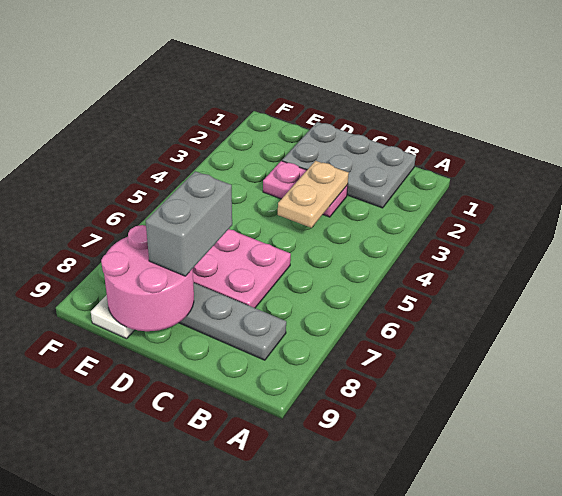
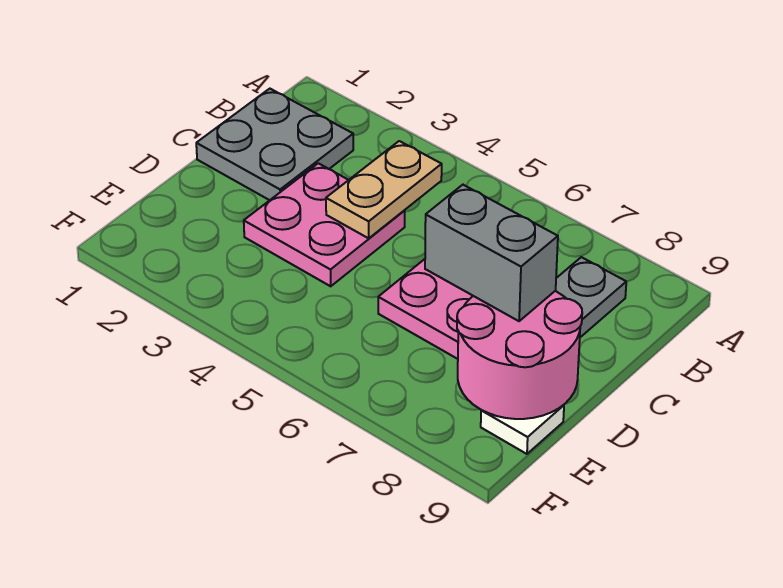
grey plate B1:D2 level 1 -> grey plate B1:C2 level 1
pink plate C3:D3 level 1 -> pink plate C3:D4 level 1
tan plate C3:C4 level 2 -> tan plate B4:C4 level 2

